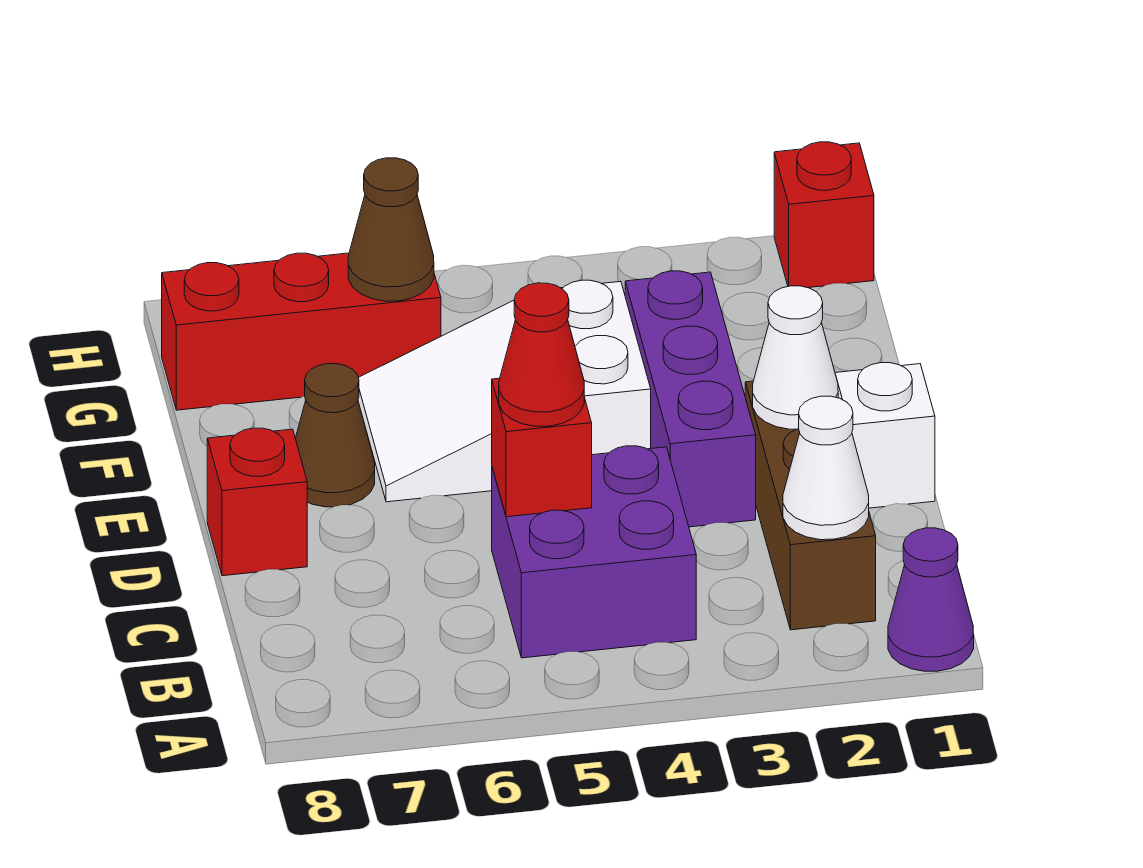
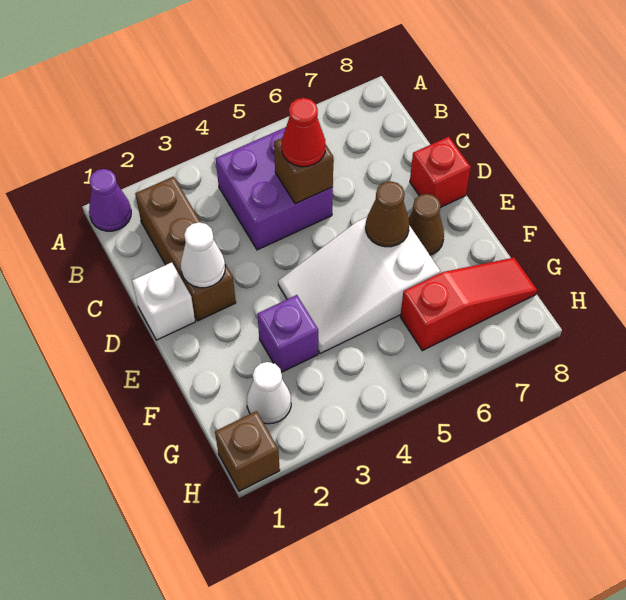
white cone B2 level 2 -> white cone G2 level 1
red brick C5 level 2 -> brown brick C5 level 2
purple brick D3:F3 level 1 -> purple brick F3 level 1
white slope E4:F6 level 1 top 4 -> white slope E4:F6 level 1 top 6
red brick G6:G8 level 1 -> red slope G6:G8 level 1 top 6
brown cone G6 level 2 -> brown cone E6 level 2
red brick H1 level 1 -> brown brick H1 level 1

